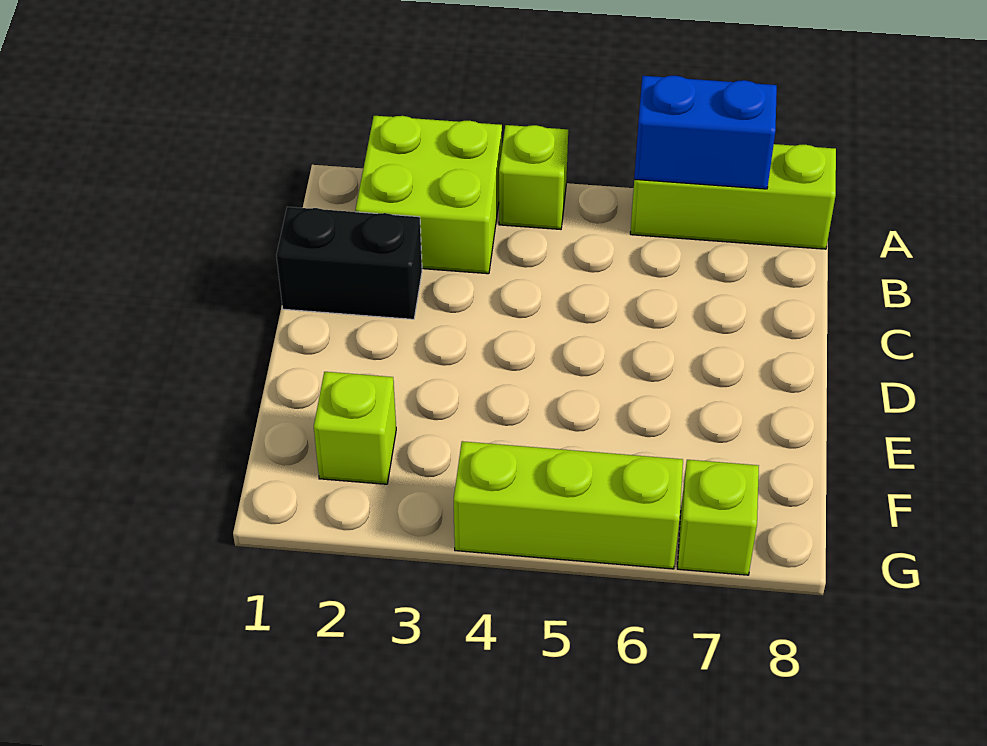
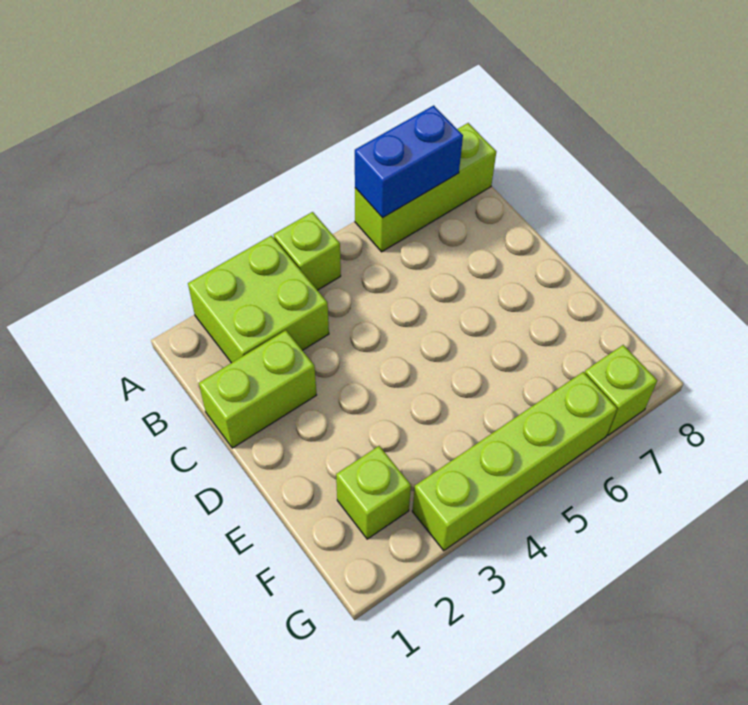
black brick C1:C2 level 1 -> lime brick C1:C2 level 1
lime brick G4:G6 level 1 -> lime brick G3:G6 level 1

